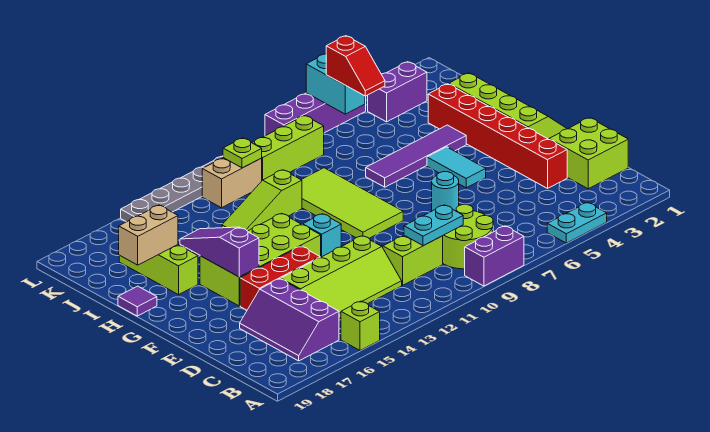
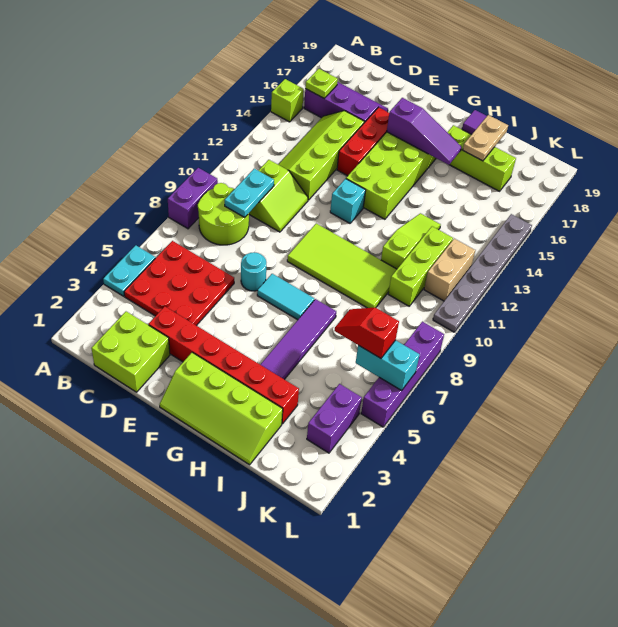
none -> red plate B4:D6 level 1
cyan tile F5:G5 level 1 -> cyan tile F7:G7 level 1
tan brick I17:I18 level 2 -> tan plate I17:I18 level 2
lime brick K8:K10 level 1 -> lime brick J10:J12 level 1
lime plate K11 level 2 -> lime plate B16 level 2

